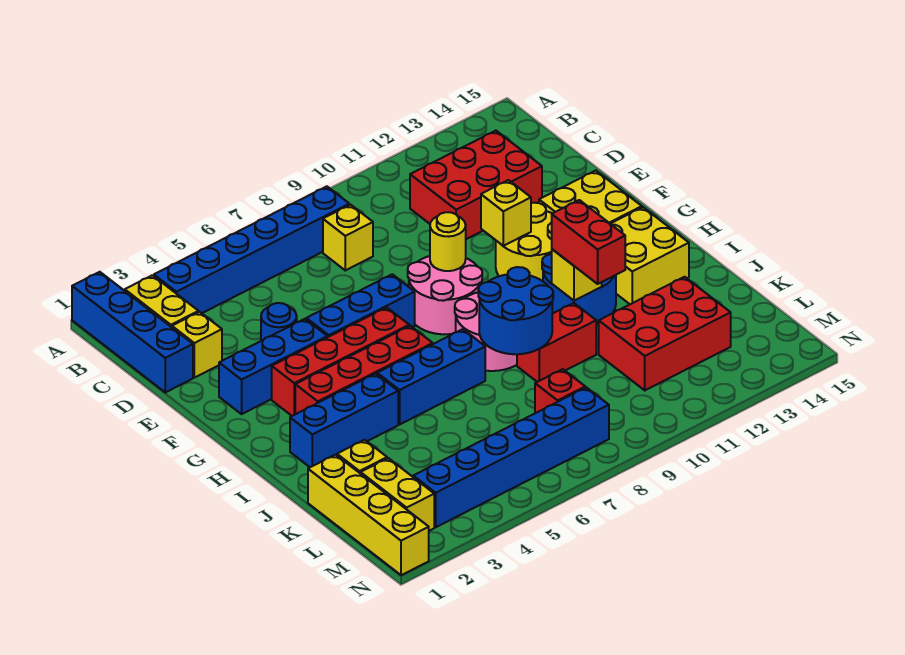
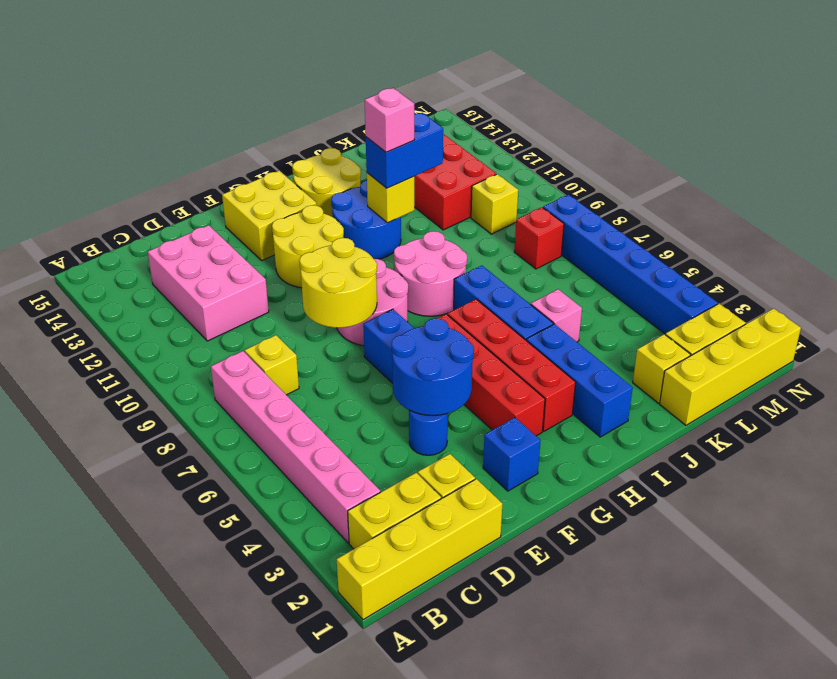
blue brick A1:D1 level 1 -> yellow brick A1:D1 level 1
blue brick B3:B8 level 1 -> pink brick B3:B8 level 1
red brick C11:D13 level 1 -> pink brick C11:D13 level 1
blue brick F2:F4 level 1 -> blue brick F2 level 1
yellow round brick F9 level 2 -> yellow round brick E8:F9 level 2
yellow brick F11 level 2 -> yellow brick L10 level 1
yellow brick H13:I14 level 1 -> yellow round brick H13:I14 level 1
blue round brick I8:J9 level 2 -> blue round brick E4:F5 level 2
red brick I11:J11 level 3 -> blue brick I11:J11 level 3
none -> pink brick I11 level 4
none -> pink brick J5 level 1
red brick J9:J10 level 1 -> none

